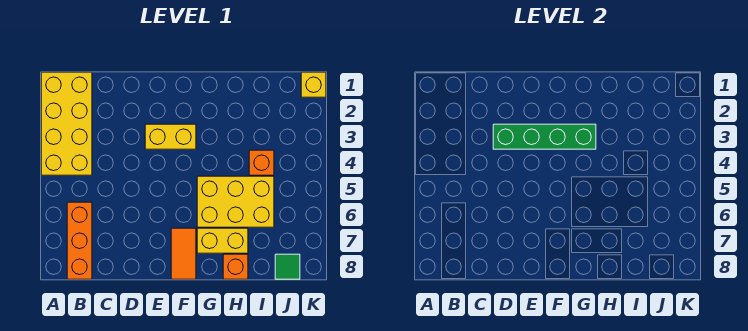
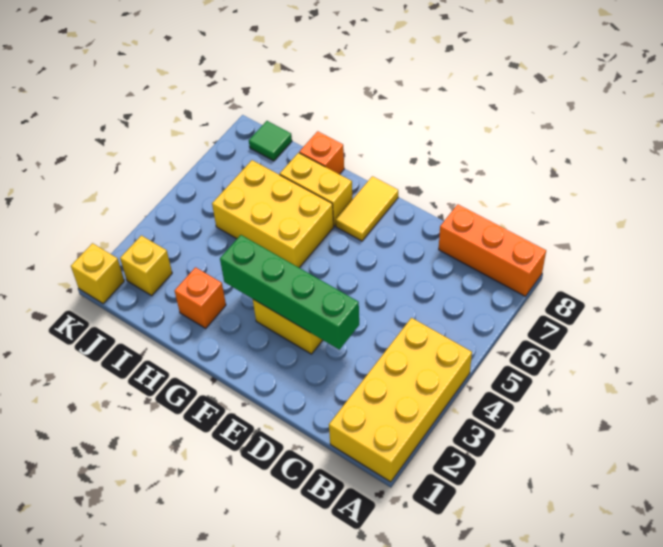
orange brick B6:B8 level 1 -> orange brick A8:C8 level 1
orange tile F7:F8 level 1 -> yellow tile F7:F8 level 1
orange brick I4 level 1 -> orange brick H2 level 1
none -> yellow brick J2 level 1

